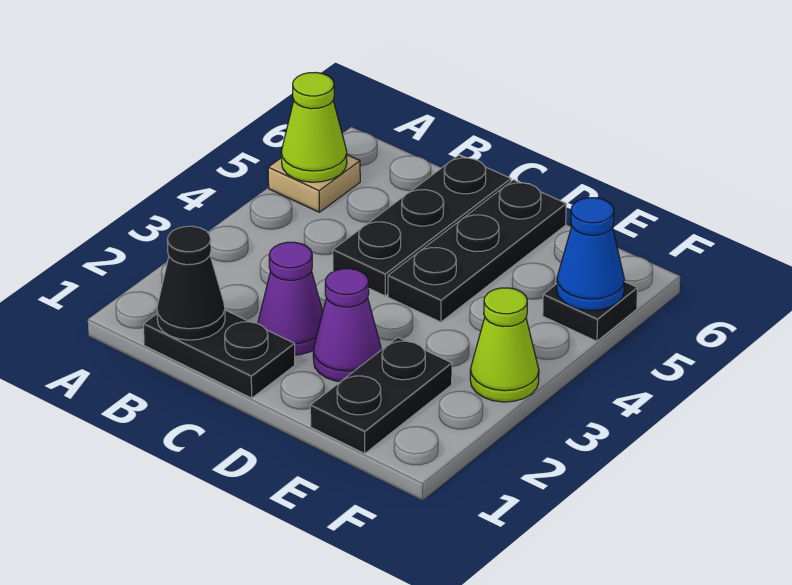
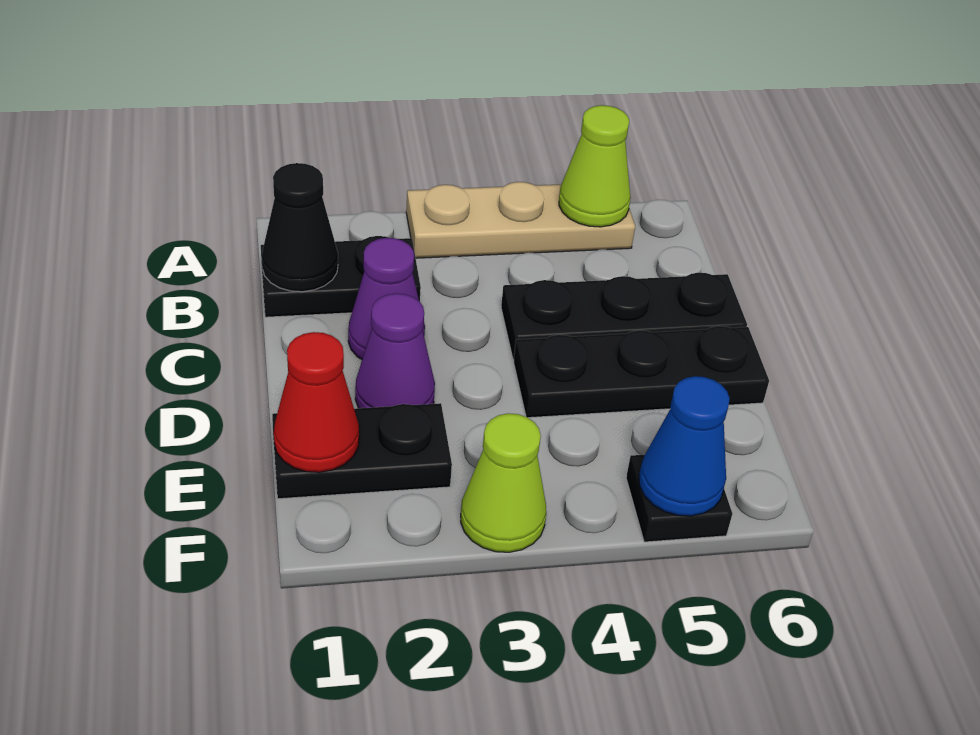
tan plate A5 level 1 -> tan plate A3:A5 level 1
black plate B1:C1 level 1 -> black plate B1:B2 level 1
none -> red cone E1 level 2

